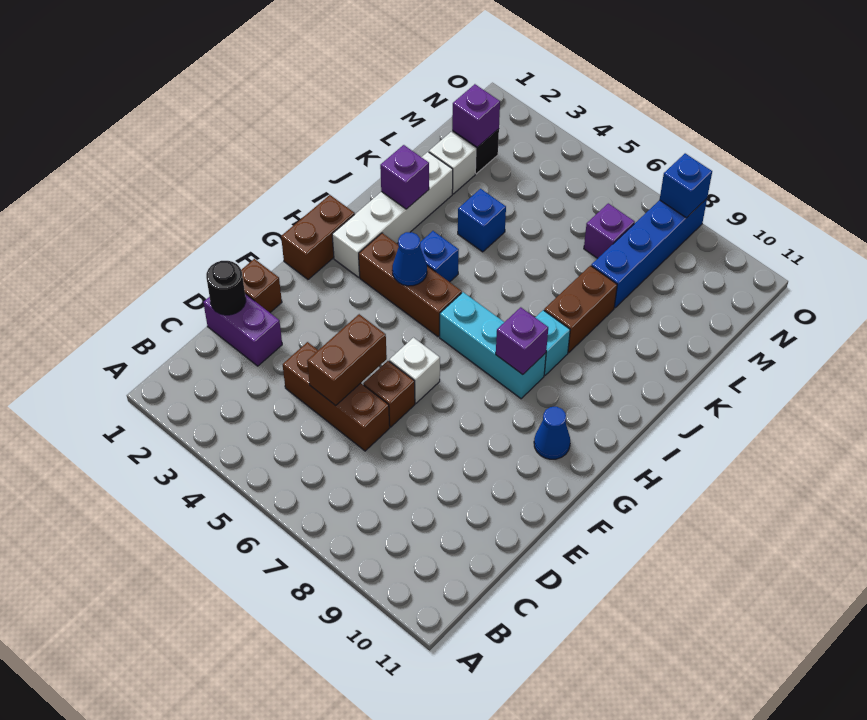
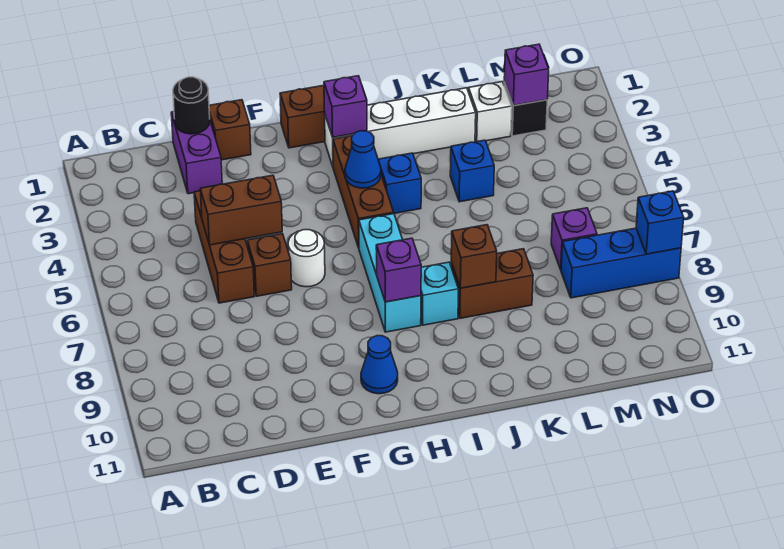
white brick F6 level 1 -> white round brick F6 level 1
purple brick J2 level 2 -> purple brick H2 level 2
none -> brown brick J8 level 2
blue brick L8:O8 level 1 -> blue brick M8:O8 level 1

